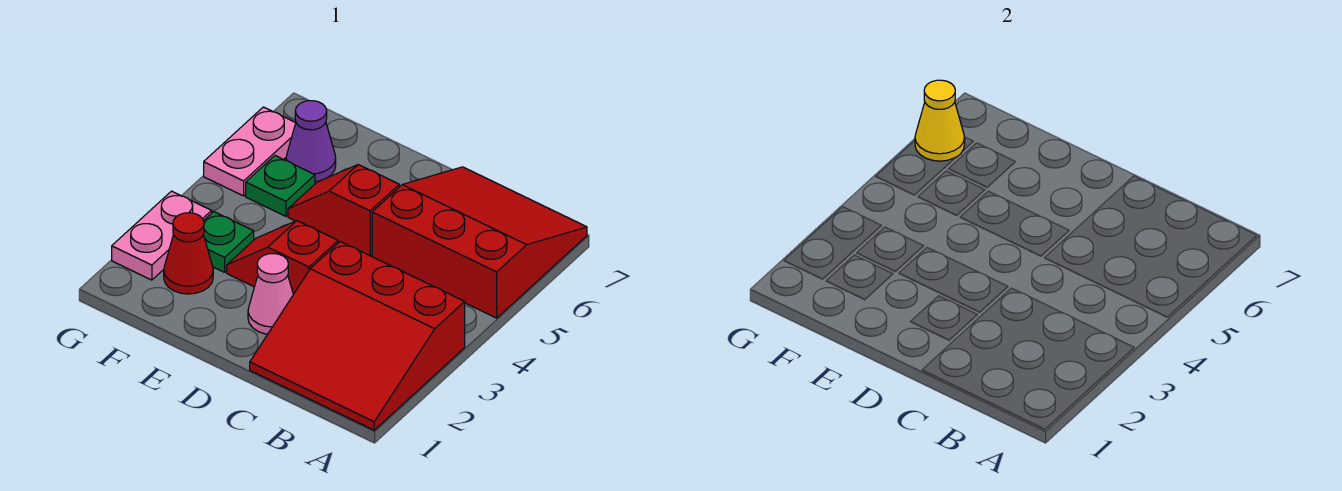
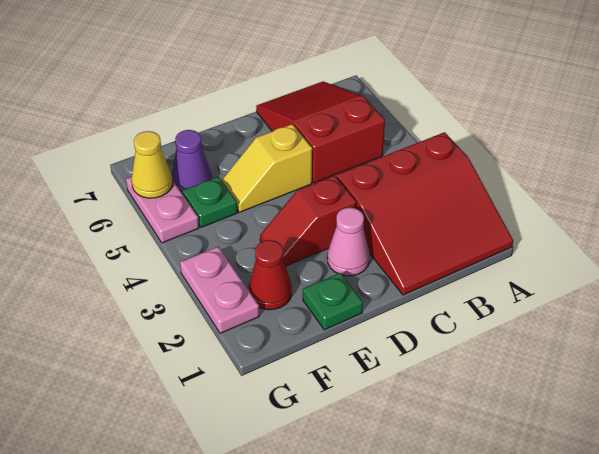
red slope A5:C7 level 1 top 5 -> red slope B5:C7 level 1 top 5
red slope D5:E5 level 1 top D -> yellow slope D5:E5 level 1 top D
green plate F3 level 1 -> green plate E1 level 1

